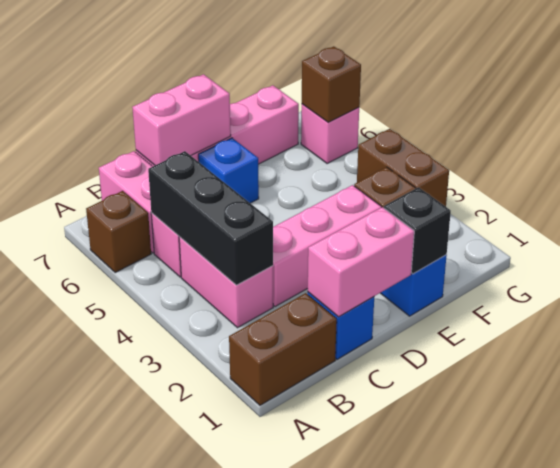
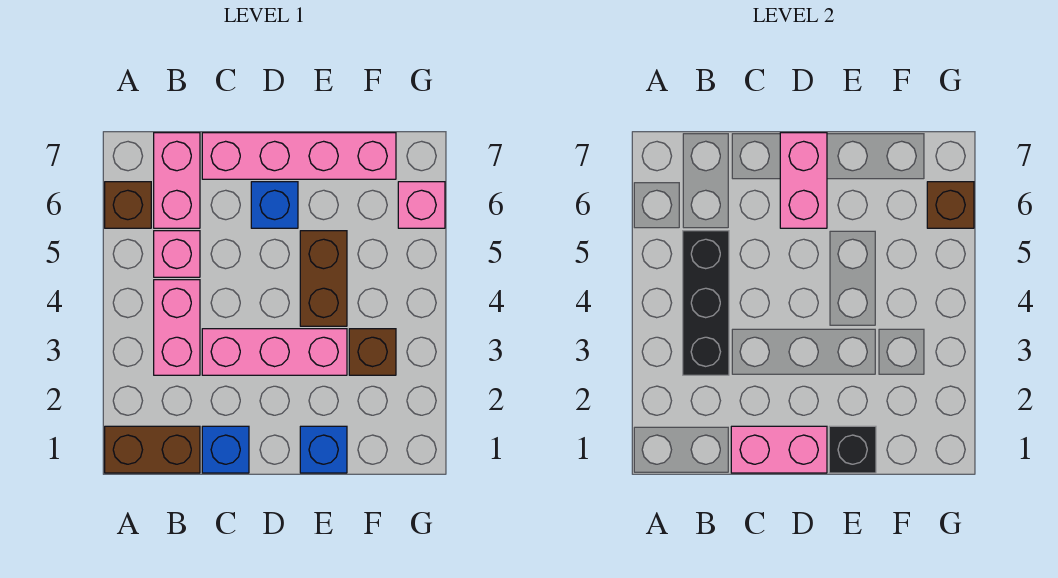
pink brick C7:D7 level 2 -> pink brick D6:D7 level 2
brown brick G3:G4 level 1 -> brown brick E4:E5 level 1

